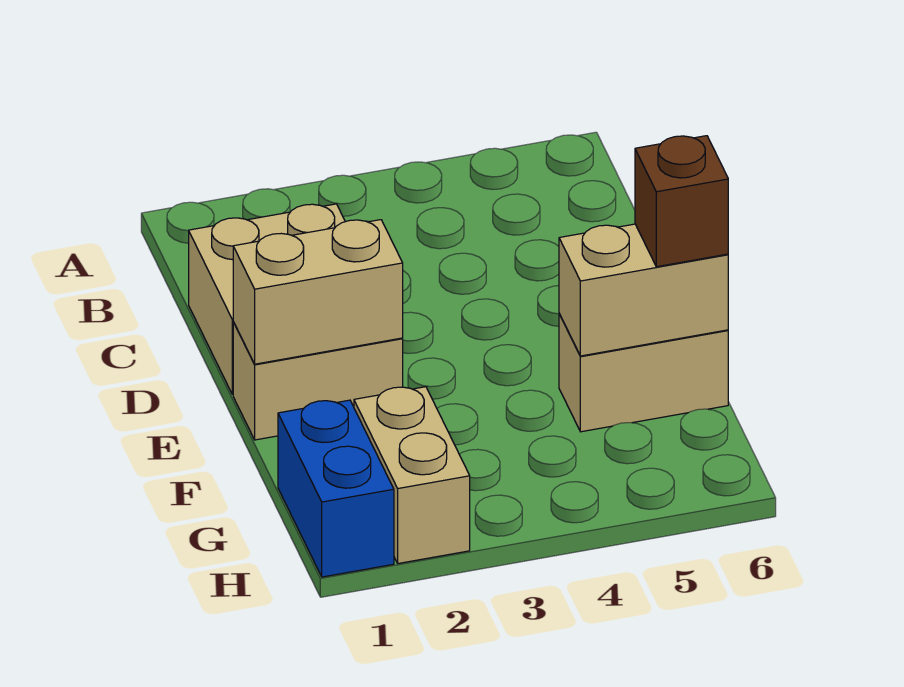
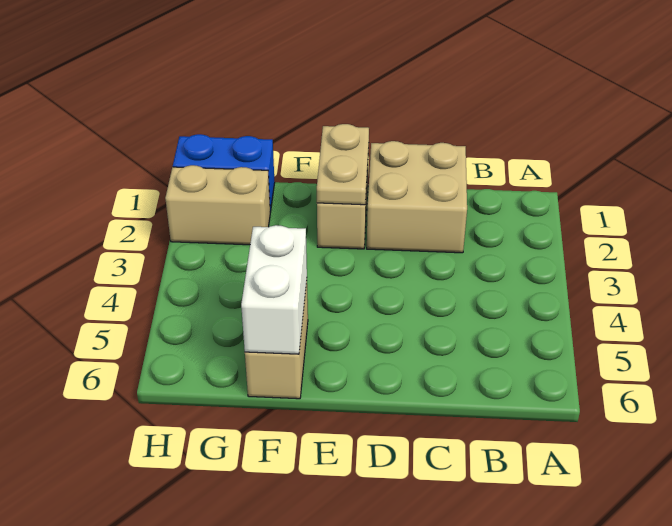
tan brick E1:E2 level 2 -> tan plate E1:E2 level 2
tan brick F5:F6 level 2 -> white brick F5:F6 level 2
brown brick F6 level 3 -> none

